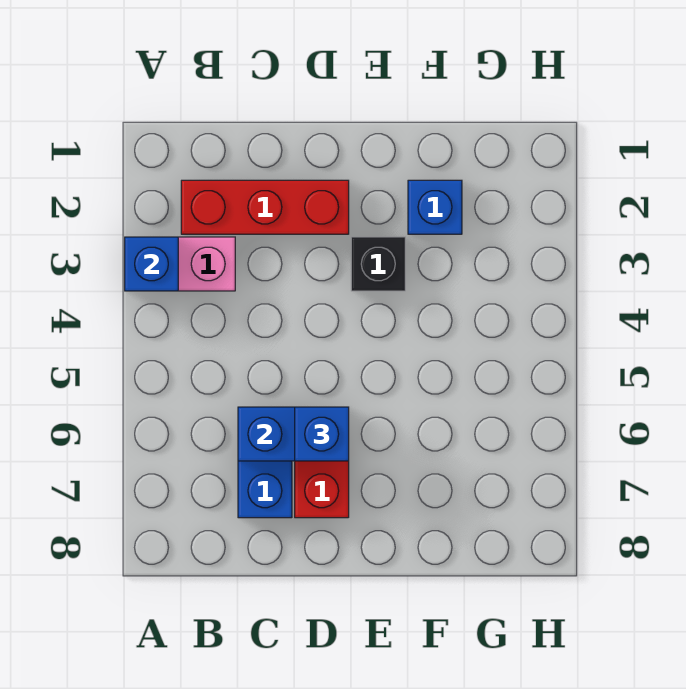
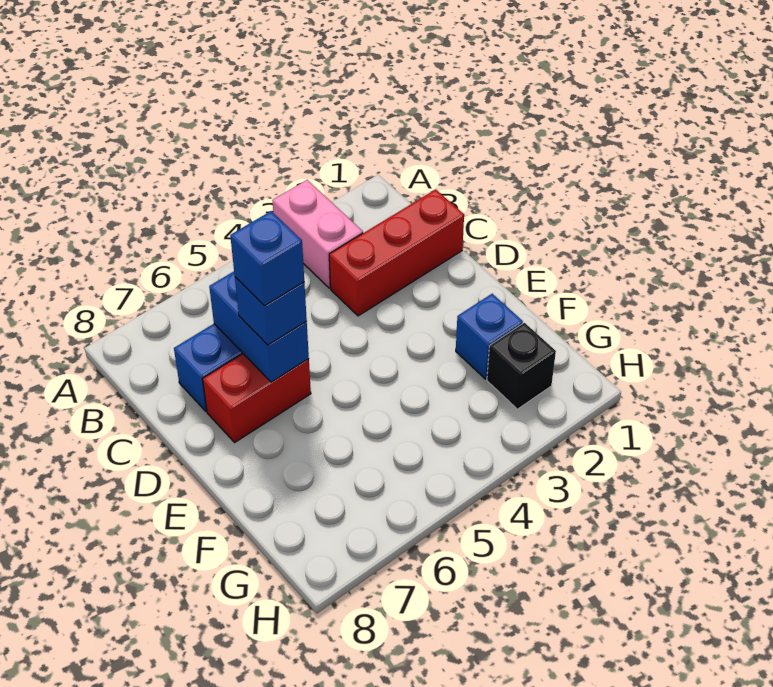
blue brick A3 level 2 -> blue brick D6 level 4
red brick B2:D2 level 1 -> red brick C1:C3 level 1
black brick E3 level 1 -> black brick G2 level 1

